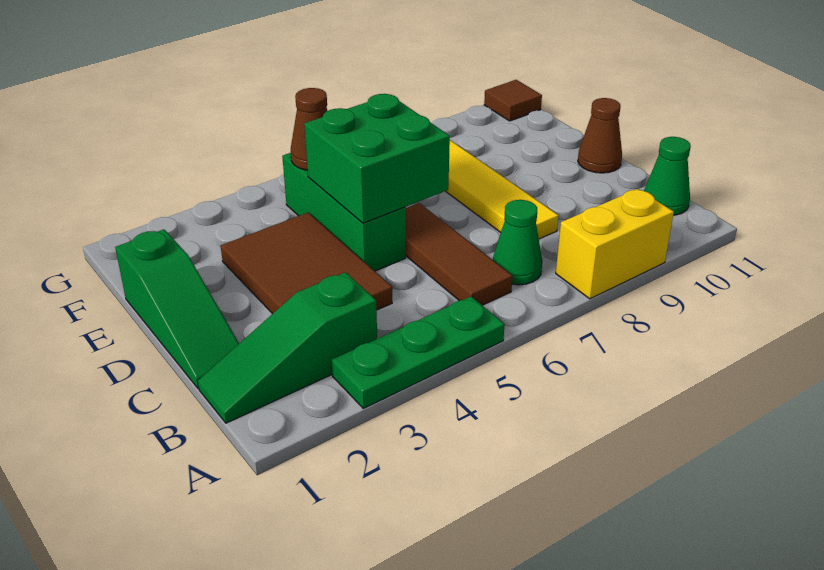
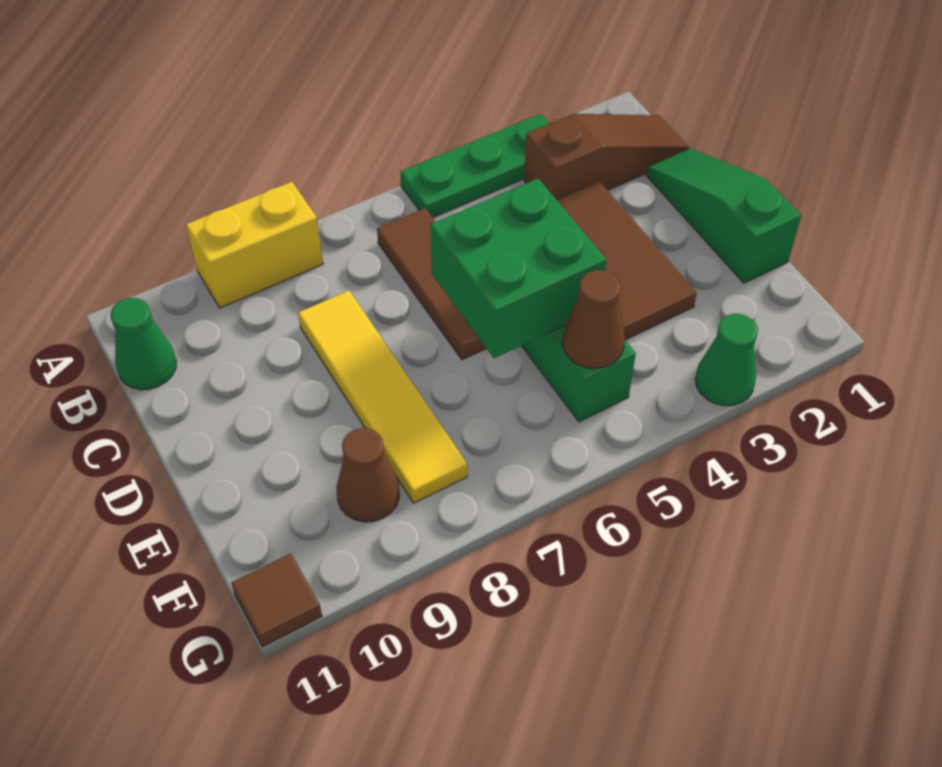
green slope B1:B3 level 1 top 3 -> brown slope B1:B3 level 1 top 3
green cone B7 level 1 -> green cone G3 level 1
brown cone D11 level 1 -> brown cone F9 level 1

